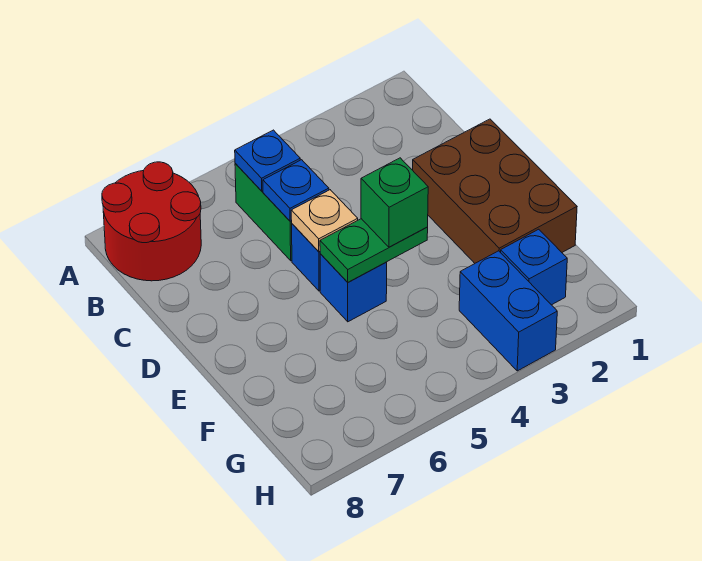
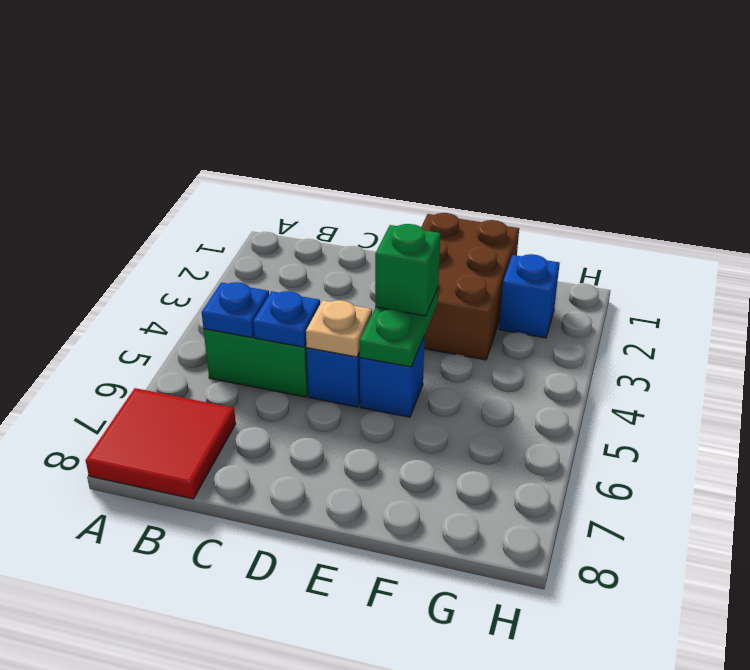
red round brick A7:B8 level 1 -> red tile A7:B8 level 1
brown brick D1:F2 level 1 -> brown brick E1:F3 level 1
blue brick G3:H3 level 1 -> none

